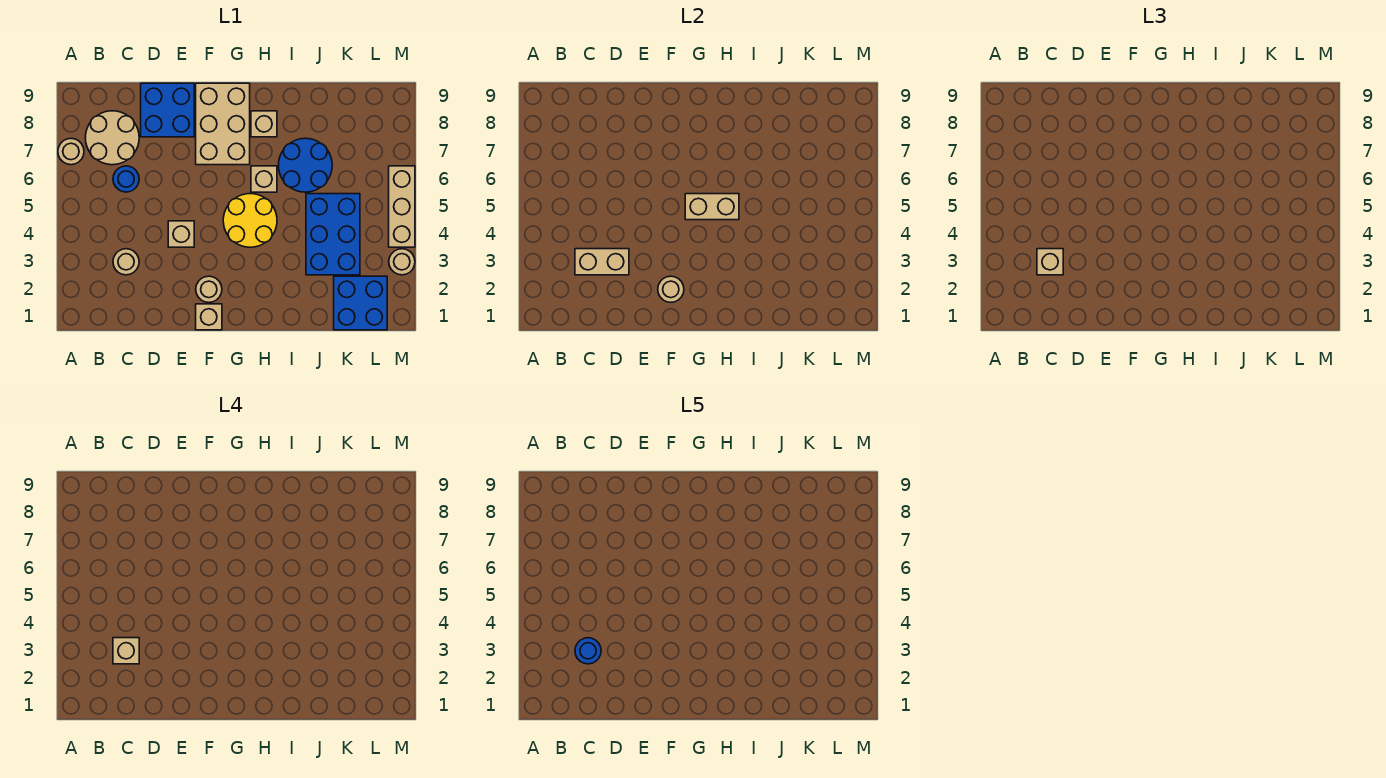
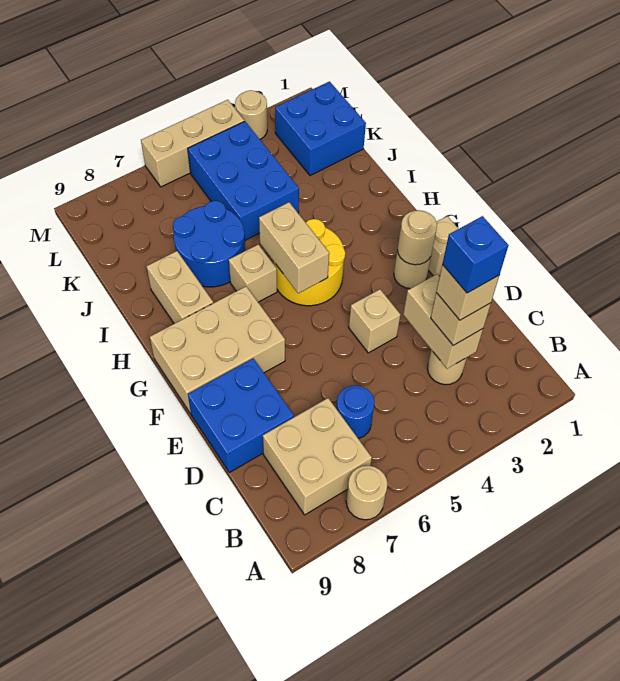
tan round brick B7:C8 level 1 -> tan brick B7:C8 level 1
blue round brick C3 level 5 -> blue brick C3 level 5
tan brick H8 level 1 -> tan brick H8:I8 level 1
blue brick J3:K5 level 1 -> blue brick J4:L5 level 1

